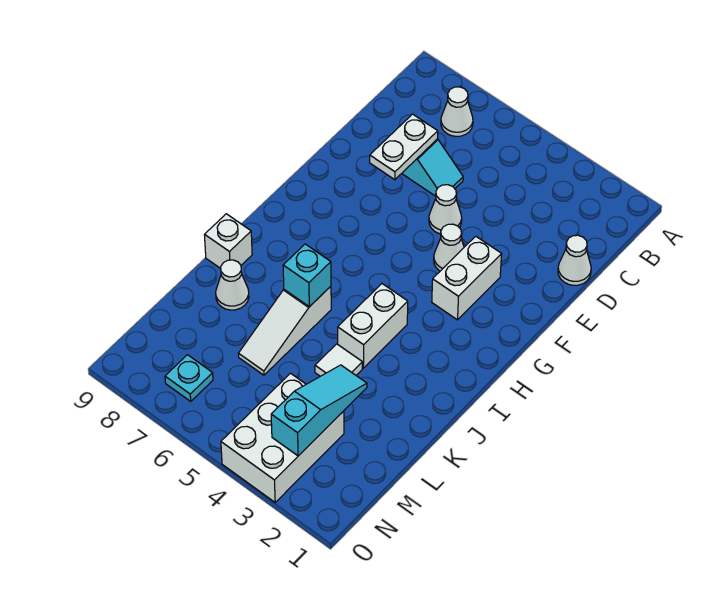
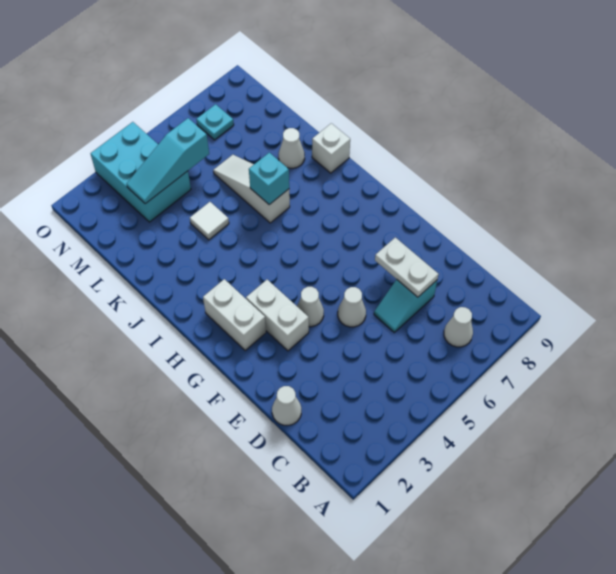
white brick I4:J4 level 1 -> white brick G2:H2 level 1
cyan slope L3:N3 level 2 top N -> cyan slope M3:M5 level 2 top 5
white brick M3:O4 level 1 -> cyan brick M3:O4 level 1

